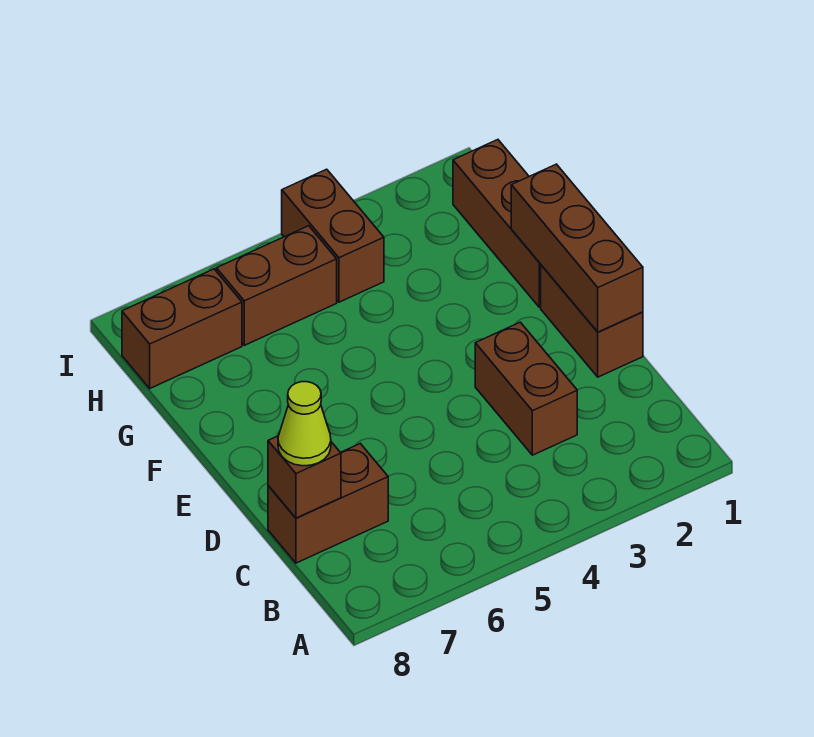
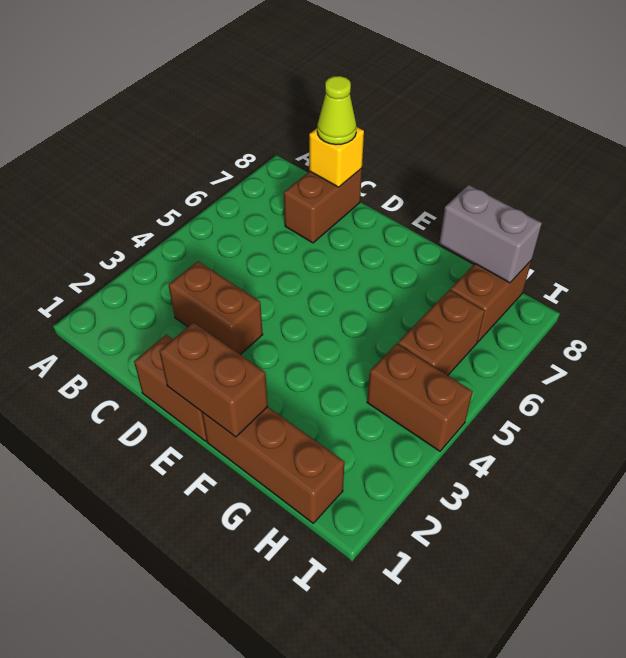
brown brick C8 level 2 -> yellow brick C8 level 2
brown brick D1:F1 level 2 -> brown brick E1:F1 level 2
none -> grey brick G8:H8 level 2

